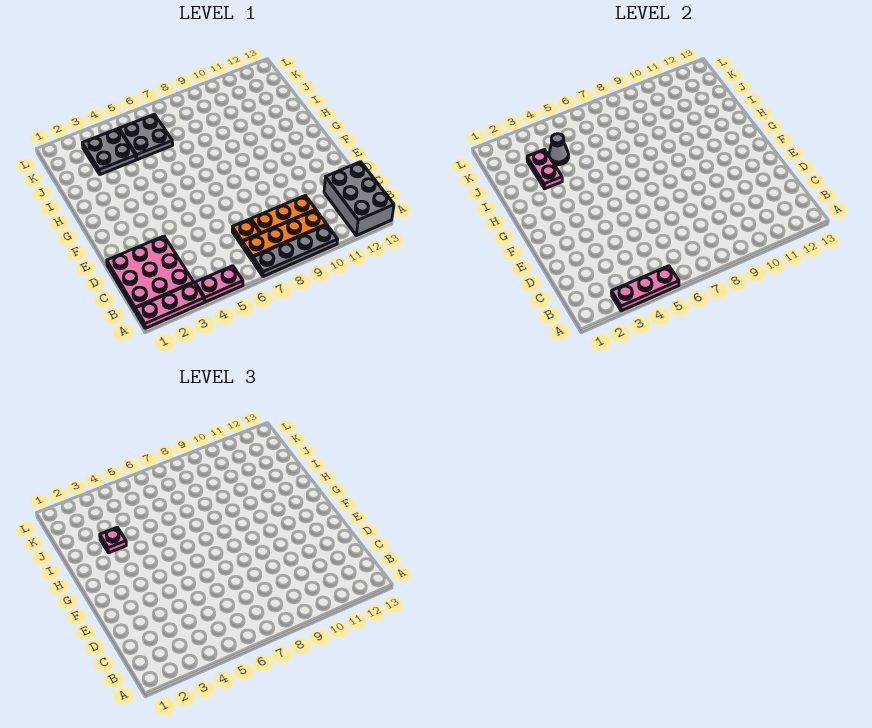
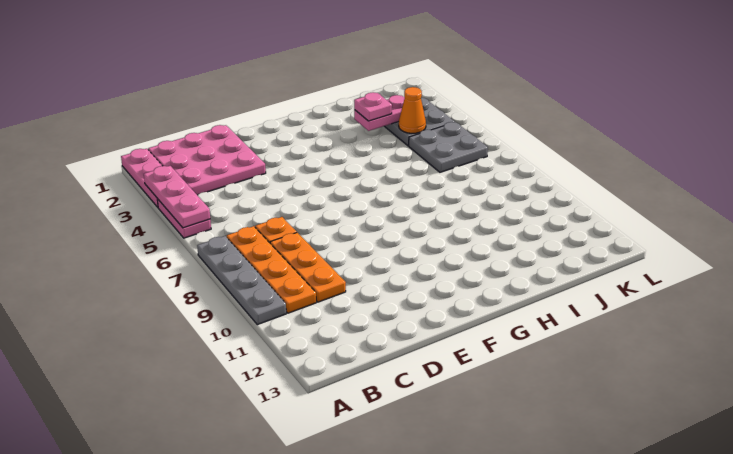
grey brick A12:C13 level 1 -> none
grey cone J4 level 2 -> orange cone J4 level 2

